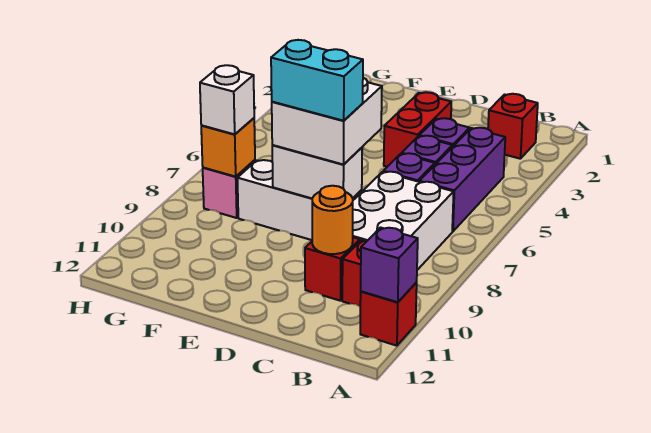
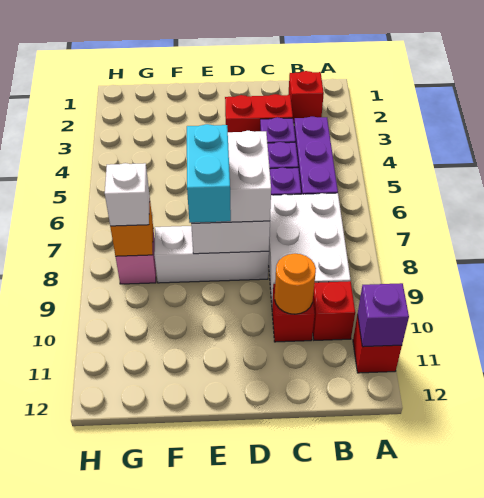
red brick D3:D4 level 1 -> red brick C3:D3 level 1
cyan brick D8:E8 level 4 -> cyan brick E8:E9 level 4

